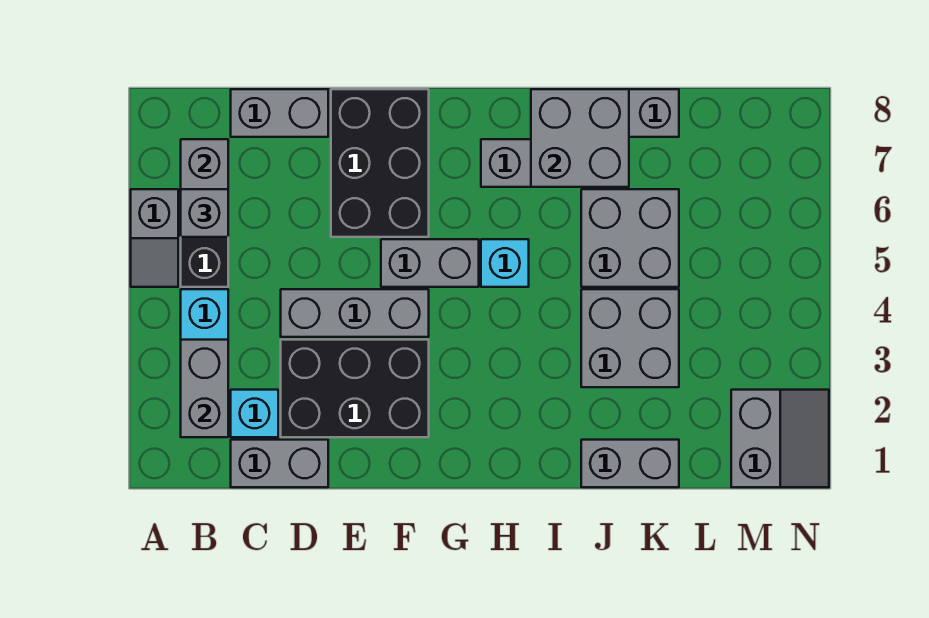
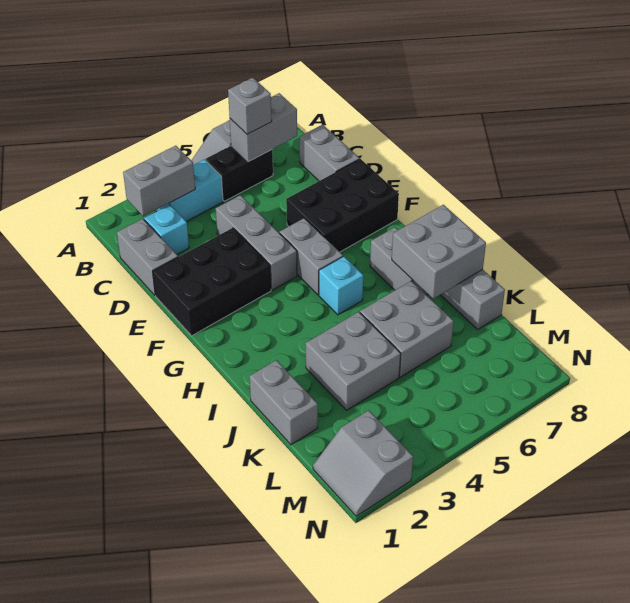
black brick D2:F3 level 1 -> black brick E1:F3 level 1
grey slope M1:N2 level 1 top M -> grey slope M1:N2 level 1 top 2

